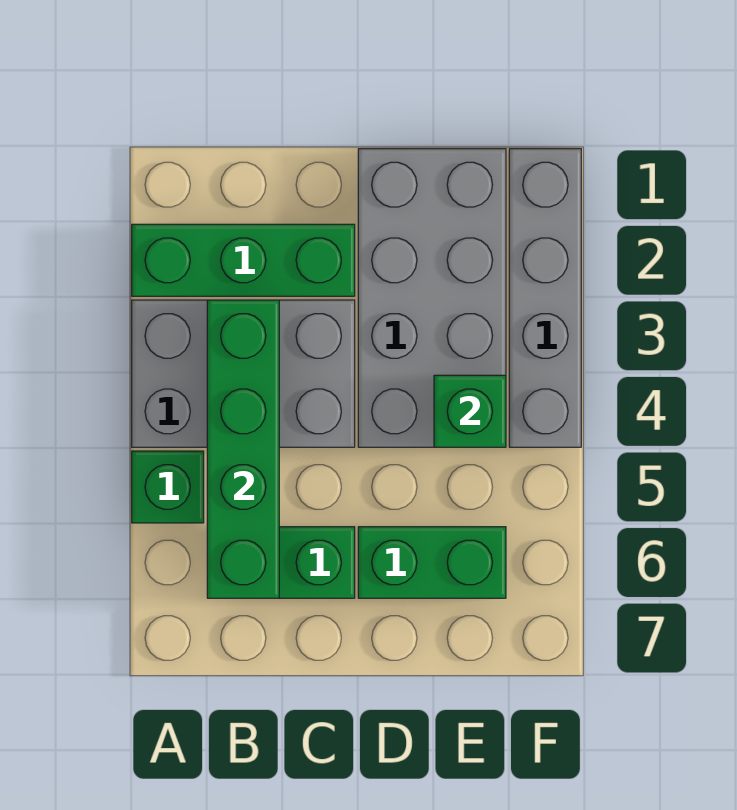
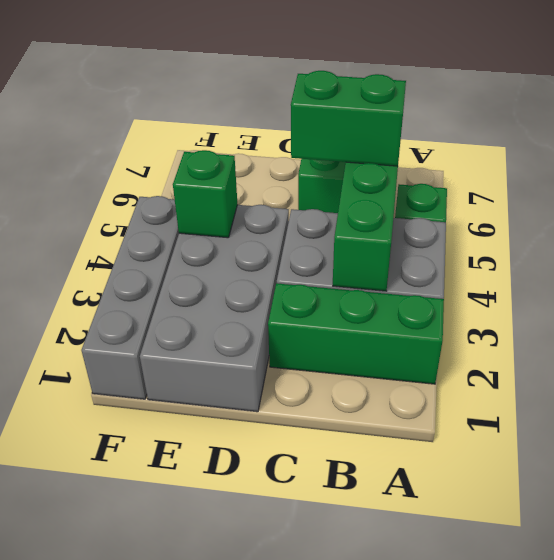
green brick D6:E6 level 1 -> green brick B5:C5 level 3

